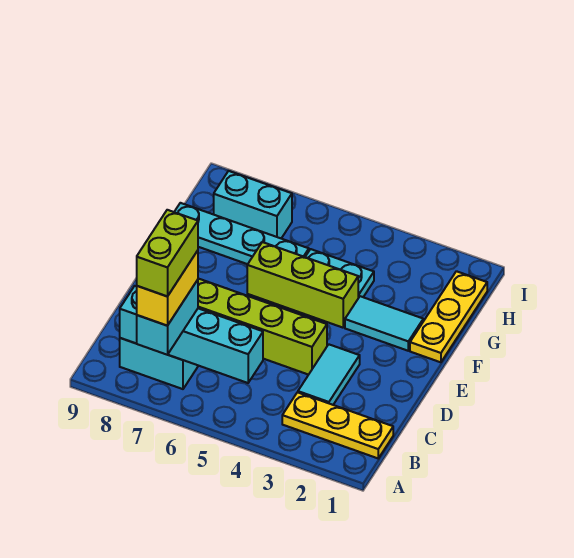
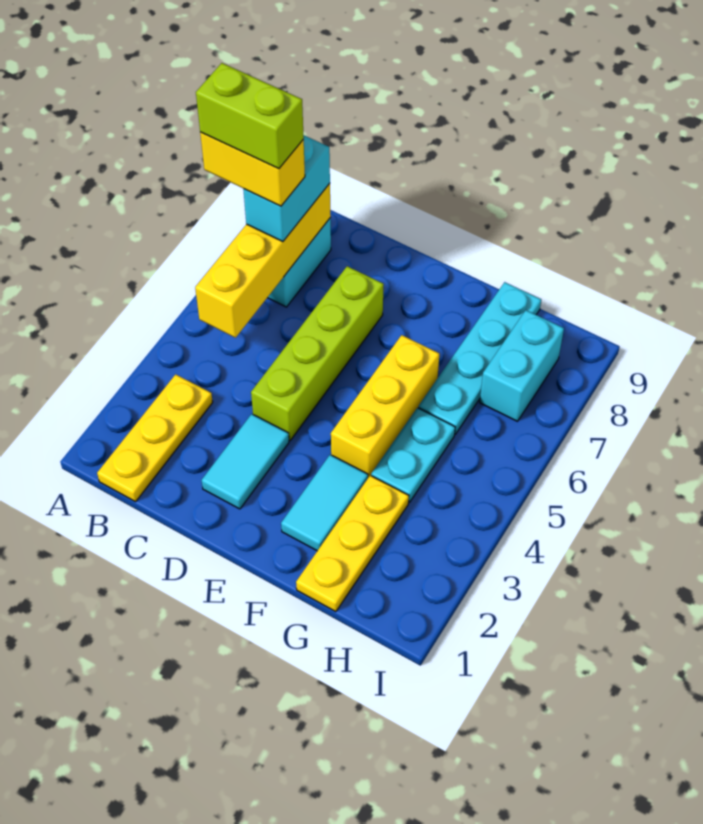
cyan brick A7:B7 level 3 -> cyan brick B7:B8 level 3
cyan brick B5:B8 level 2 -> yellow brick B5:B8 level 2
cyan tile C3:D3 level 1 -> cyan tile D2:D3 level 1
yellow plate F1:H1 level 1 -> yellow plate G1:G3 level 1
lime brick F4:F6 level 1 -> yellow brick F4:F6 level 1

